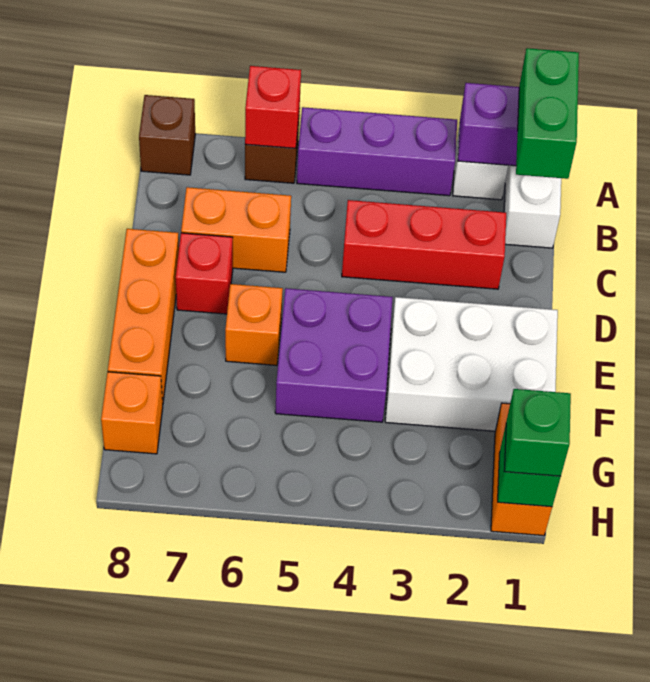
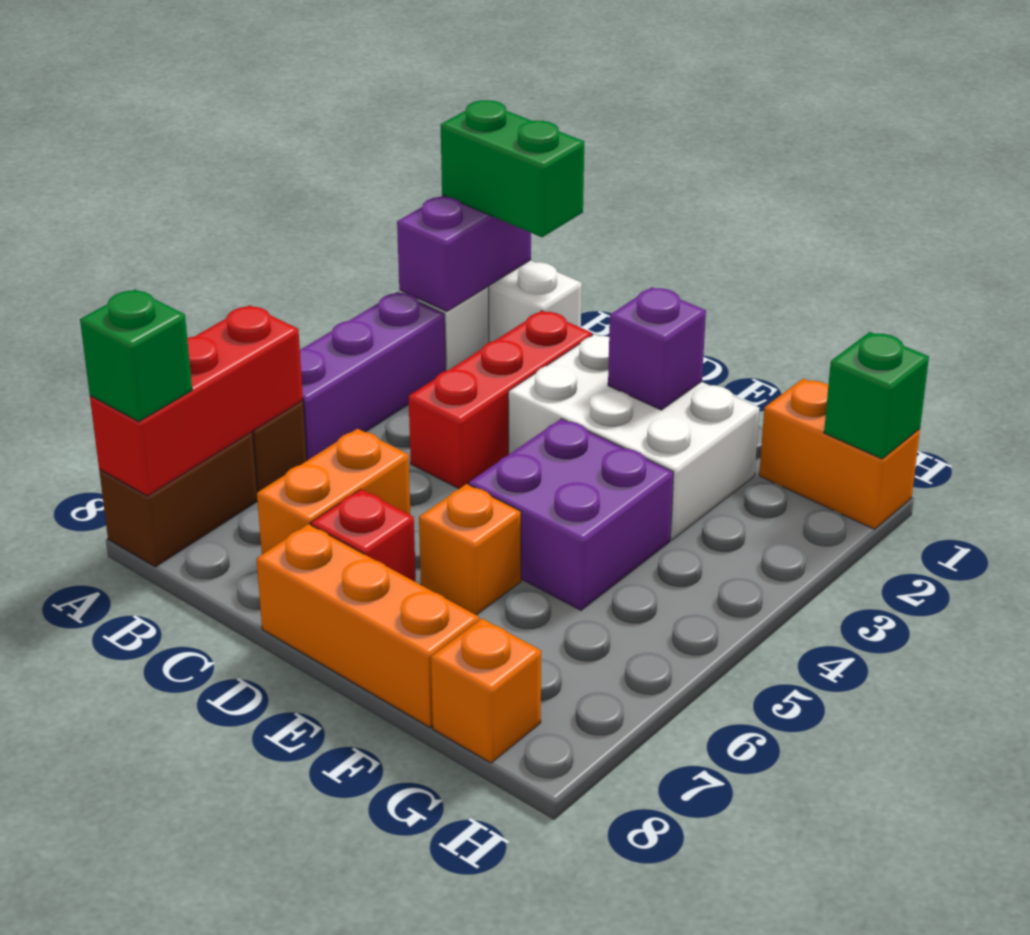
red brick A6 level 2 -> red brick A6:A8 level 2
brown brick A8 level 1 -> brown brick A7:A8 level 1
white brick E1:F3 level 1 -> white brick D2:F3 level 1
none -> purple brick E2 level 2
green brick H1 level 3 -> green brick A8 level 3

